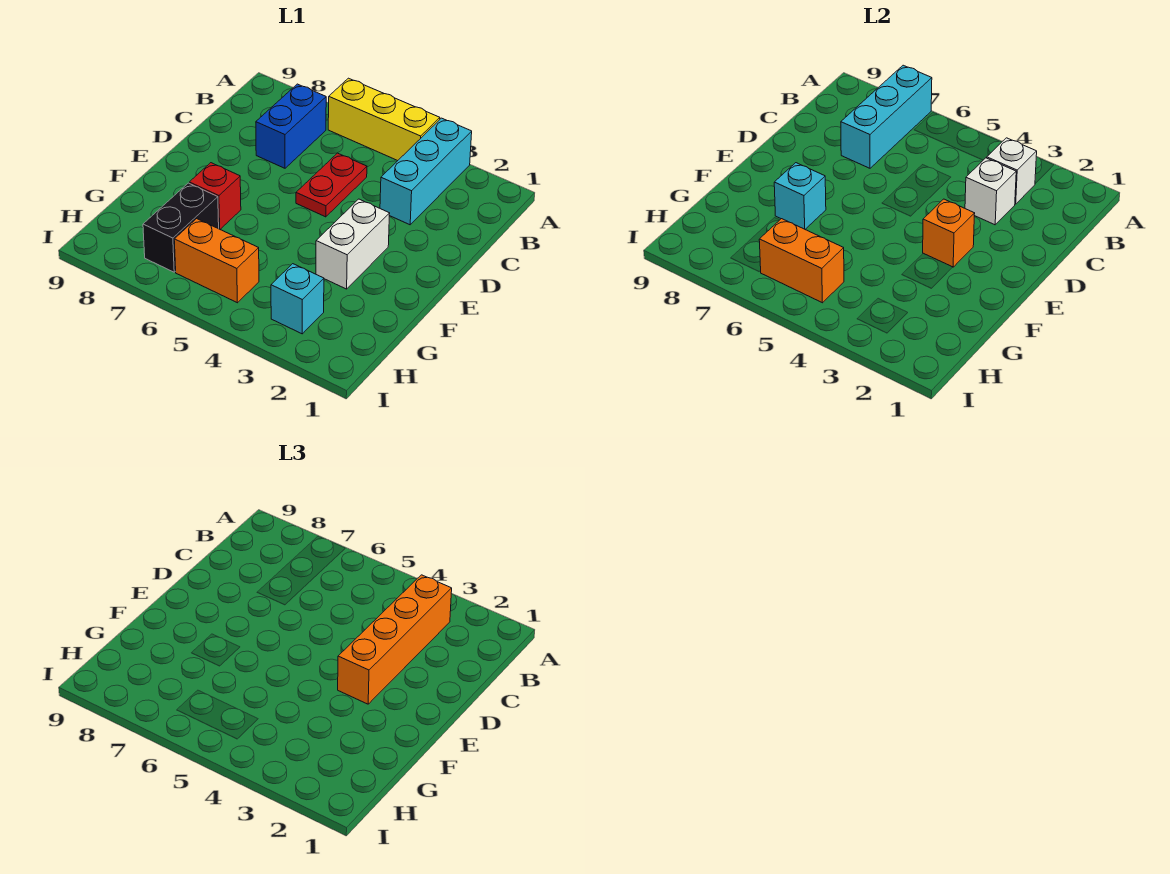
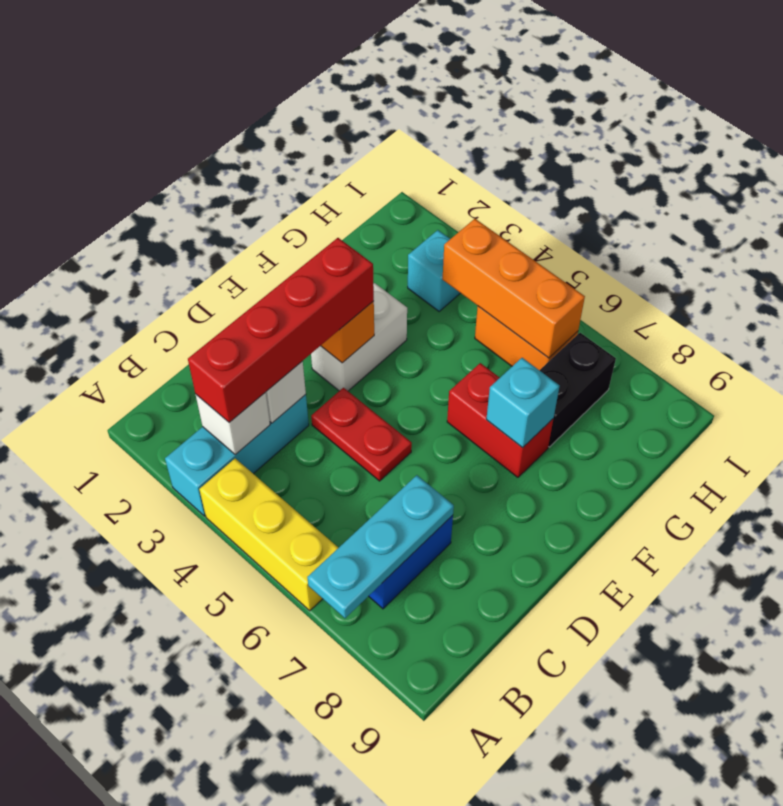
cyan brick A7:C7 level 2 -> cyan plate A7:C7 level 2
orange brick B3:E3 level 3 -> red brick B3:E3 level 3
red plate C5:D5 level 1 -> red plate D4:D5 level 1
red brick F7 level 1 -> red brick F6:F7 level 1
orange brick H5:H6 level 2 -> orange brick H4:H6 level 2

